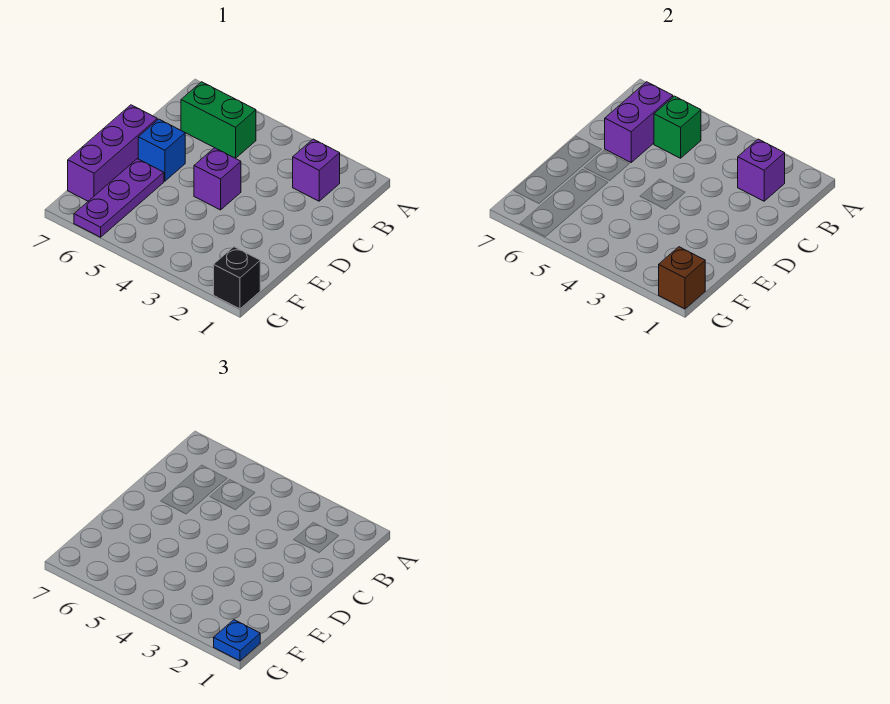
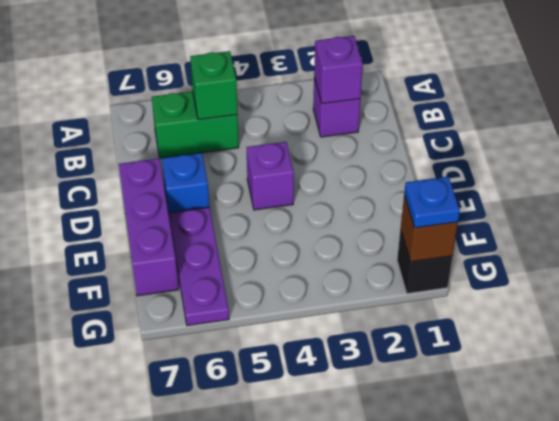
purple brick B6:C6 level 2 -> none

